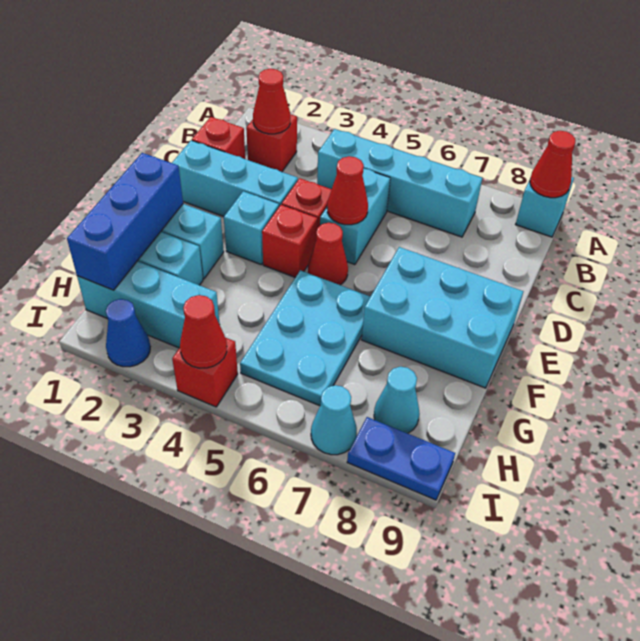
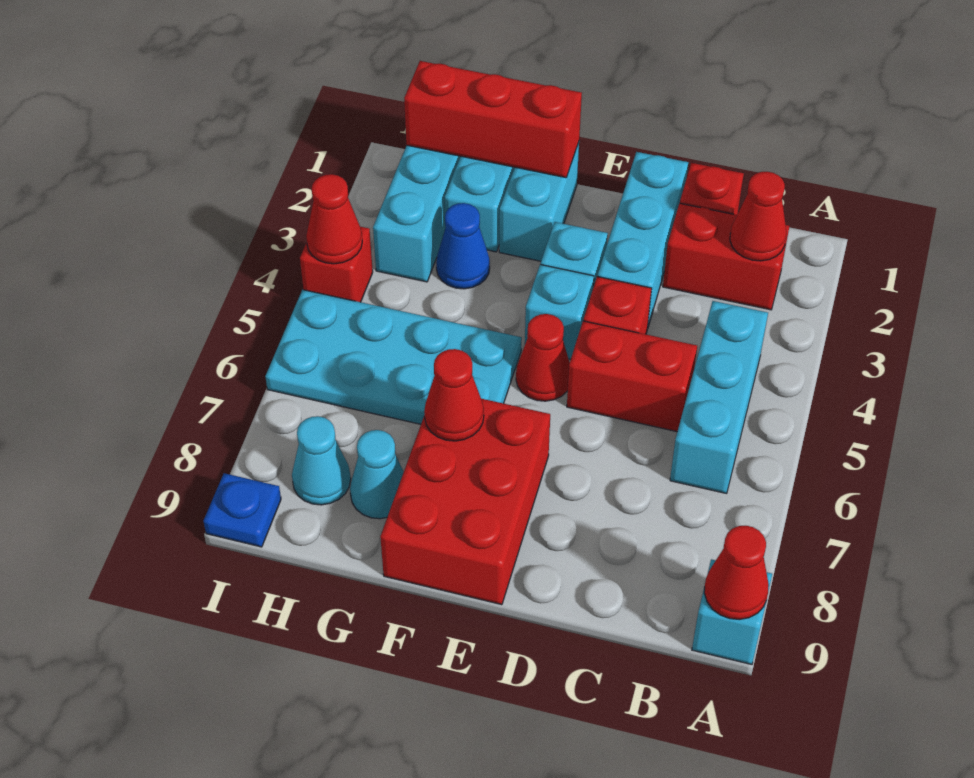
red brick B2 level 1 -> red brick B2:C2 level 1
cyan brick B4:B7 level 1 -> cyan brick B4:B6 level 1
cyan brick C5:D5 level 1 -> red brick C5:D5 level 1
red cone D5 level 2 -> red cone F7 level 2
red brick E4 level 1 -> cyan brick E4 level 1
cyan brick E7:F9 level 1 -> red brick E7:F9 level 1
blue brick F1:H1 level 2 -> red brick F1:H1 level 2
cyan plate F5:H6 level 1 -> cyan plate F5:I6 level 1
blue cone I2 level 1 -> blue cone G3 level 1
cyan cone I7 level 1 -> cyan cone G8 level 1
blue plate I8:I9 level 1 -> blue plate I9 level 1

